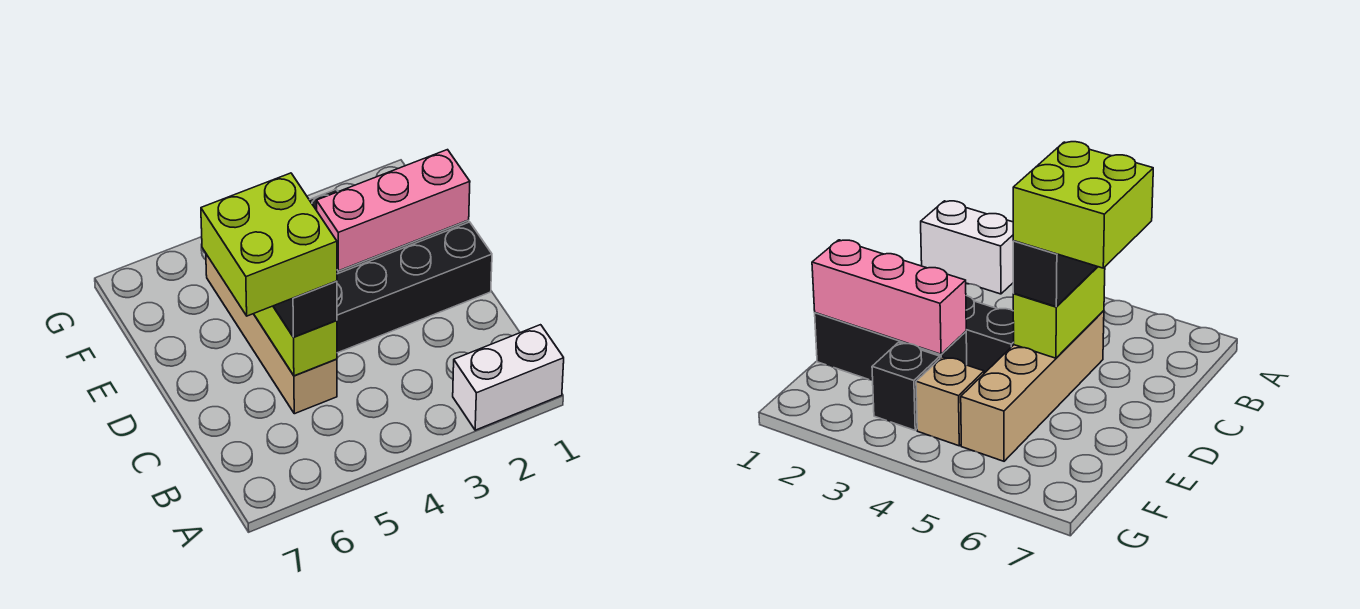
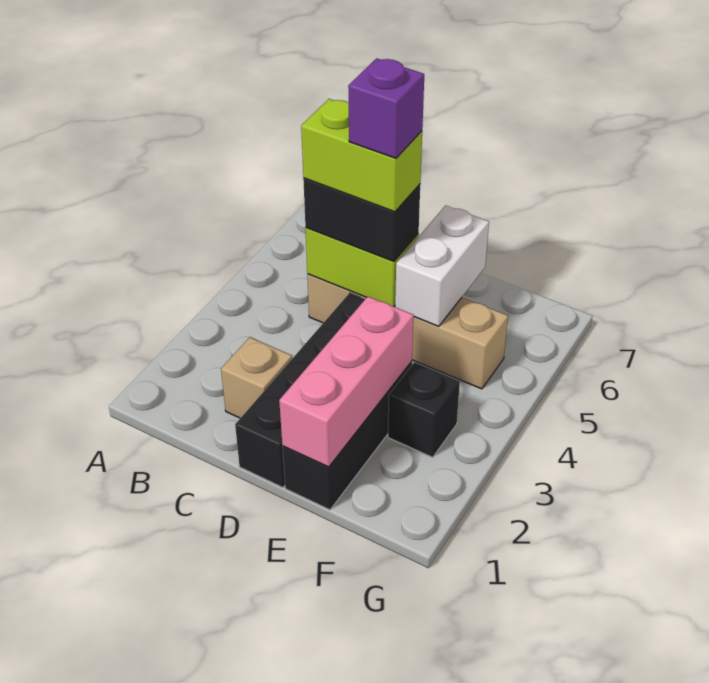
white brick A1:A2 level 1 -> white brick E5:E6 level 2
lime brick C5:D6 level 4 -> lime brick C5:D5 level 4
none -> purple brick D5 level 5
tan brick F4 level 1 -> tan brick C2 level 1

